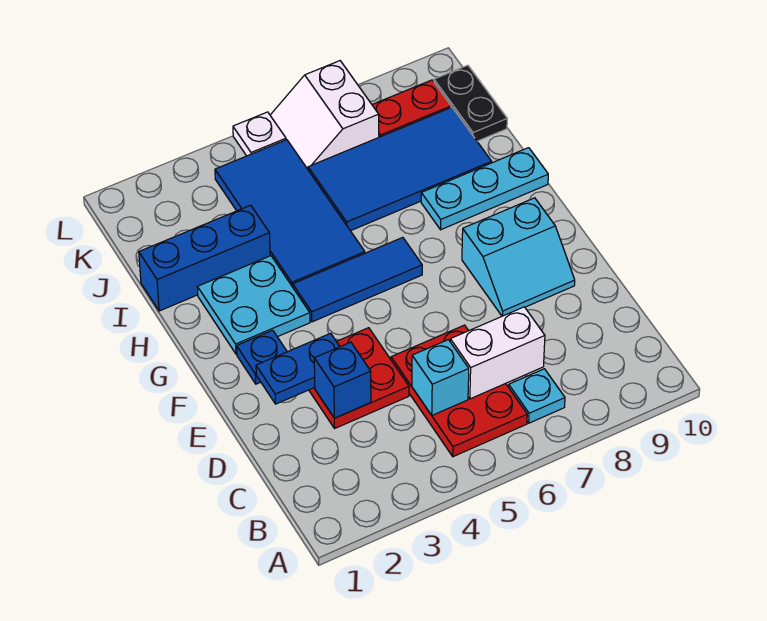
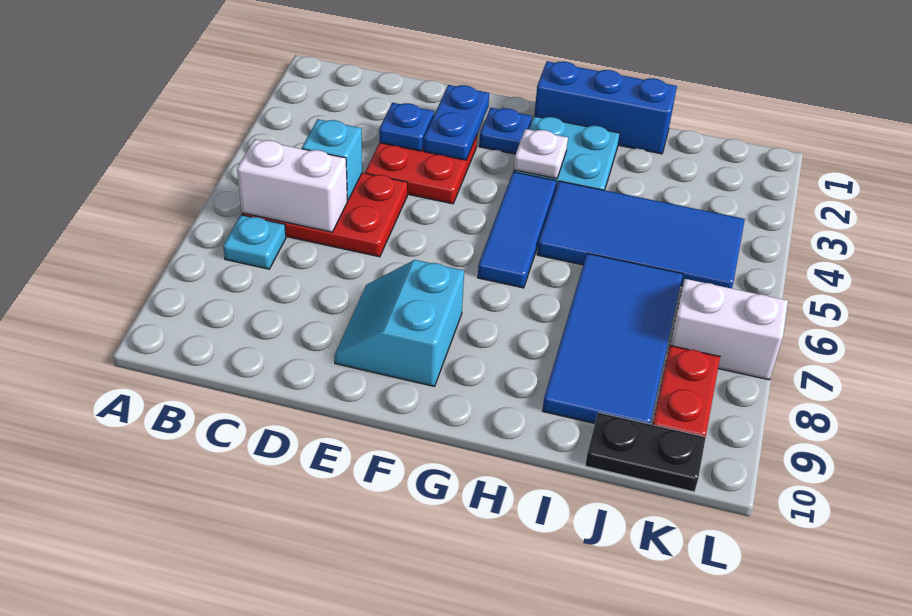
white brick C6:C7 level 2 -> white brick B6:C6 level 2
blue brick D3 level 2 -> blue plate D3 level 2
cyan plate H8:H10 level 1 -> none
blue brick I1:I3 level 1 -> blue brick G1:I1 level 1
white plate L5 level 1 -> white plate G3 level 2

